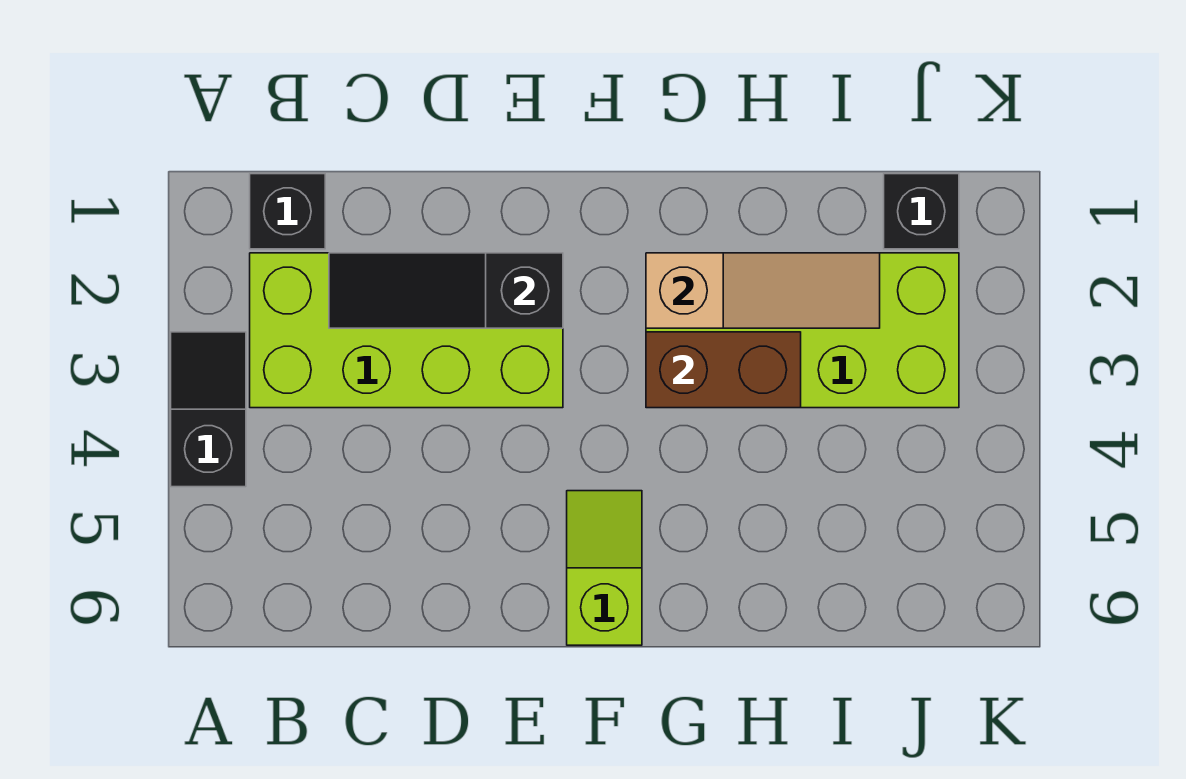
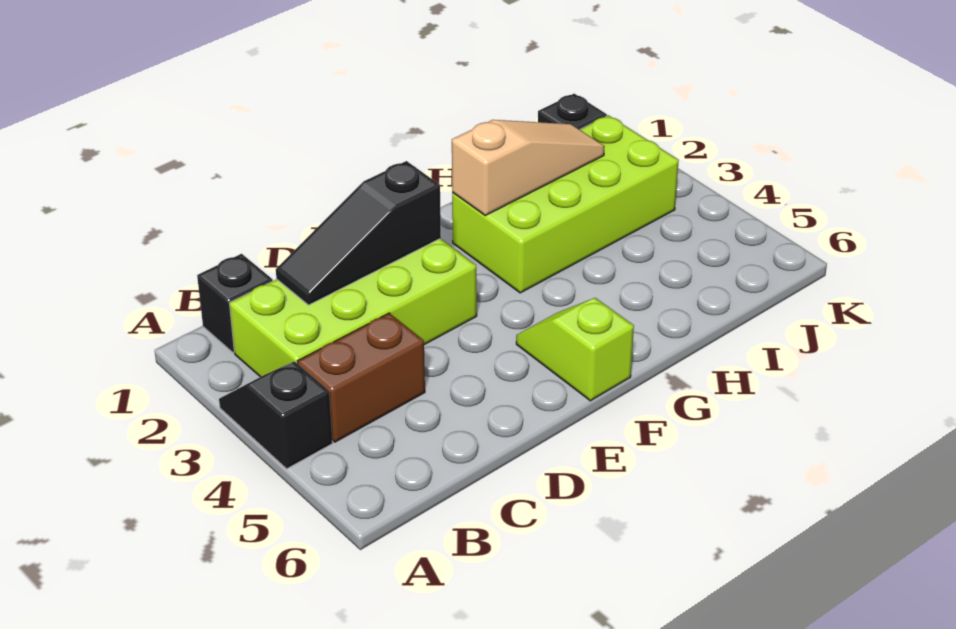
brown brick G3:H3 level 2 -> brown brick B4:C4 level 1

